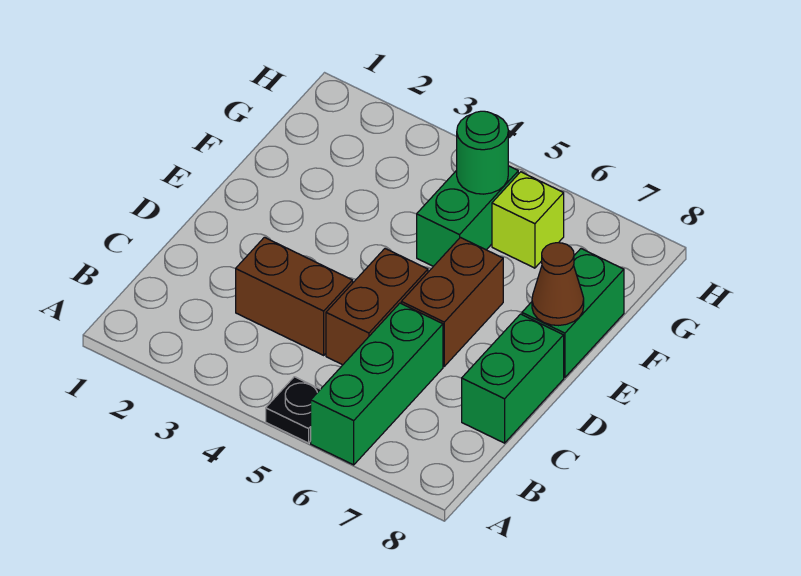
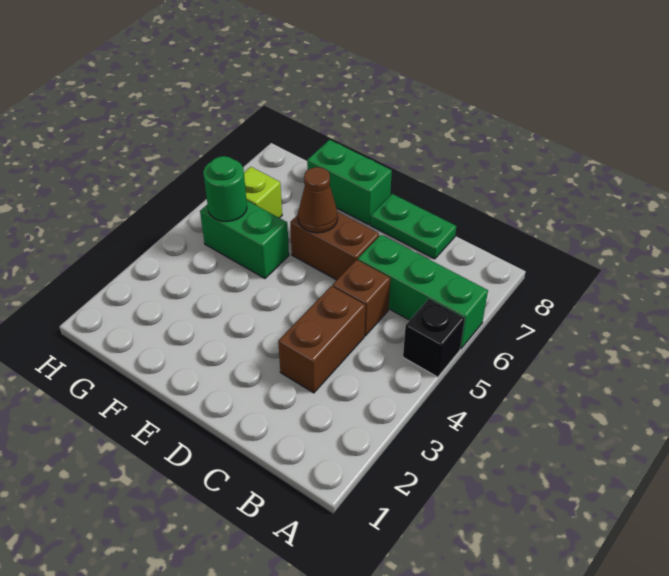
black plate A5 level 1 -> black brick A5 level 1
brown brick C5:D5 level 1 -> brown brick C5 level 1
green brick C8:D8 level 1 -> green plate C8:D8 level 1
brown cone E8 level 2 -> brown cone E6 level 2

